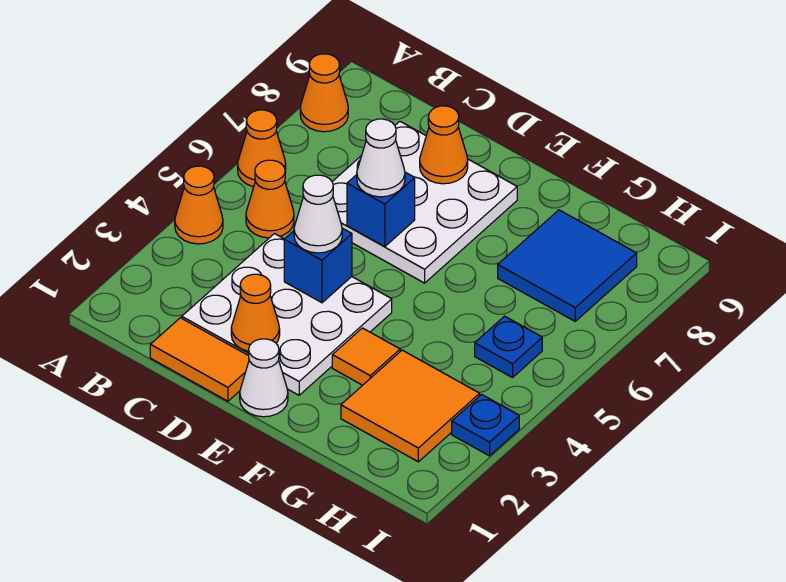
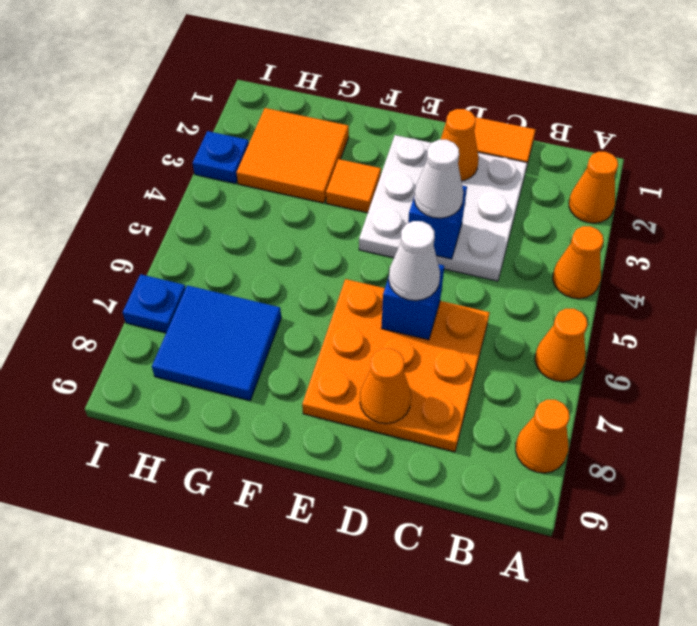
orange cone B5 level 1 -> orange cone A2 level 1
white plate C6:E8 level 1 -> orange plate C6:E8 level 1
white cone E1 level 1 -> none
blue plate H5 level 1 -> blue plate I7 level 1

